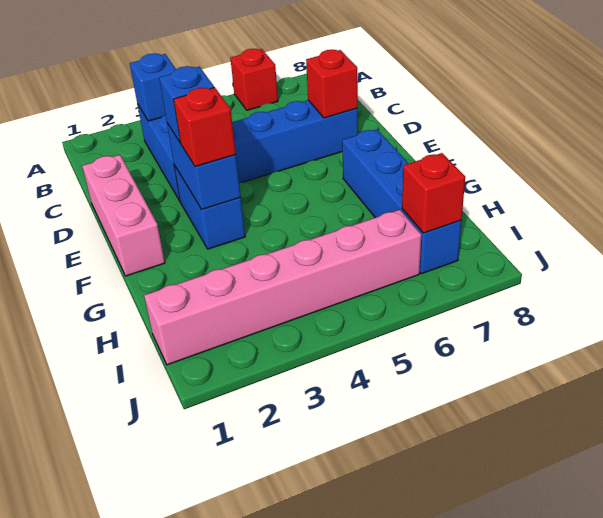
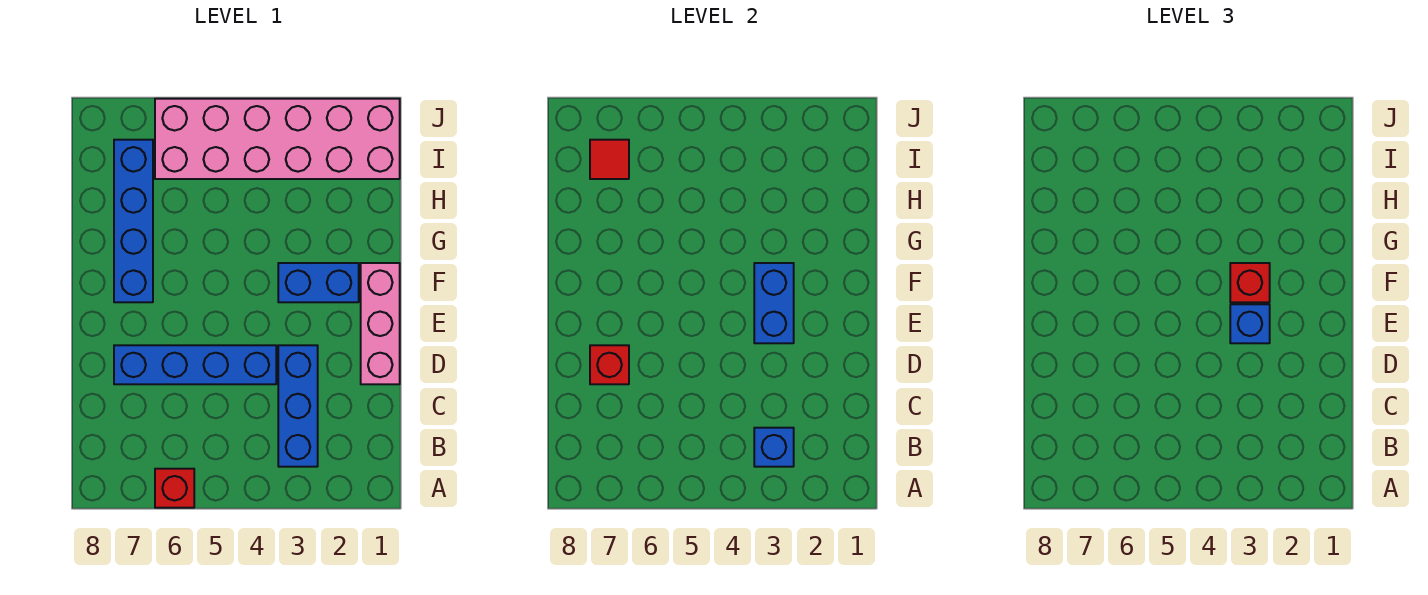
blue brick E3:F3 level 1 -> blue brick F2:F3 level 1
pink brick I1:I6 level 1 -> pink brick I1:J6 level 1
red brick I7 level 2 -> red tile I7 level 2

